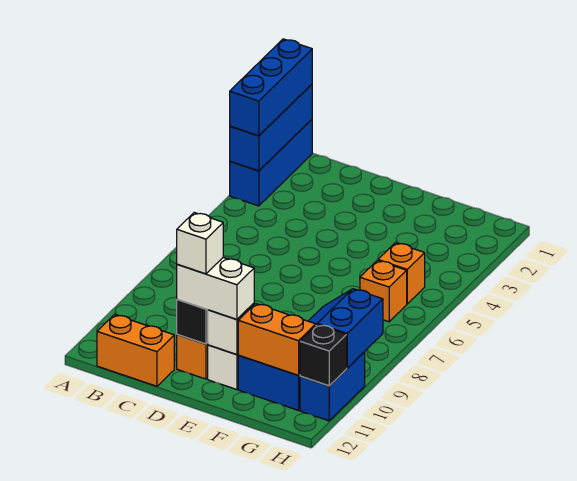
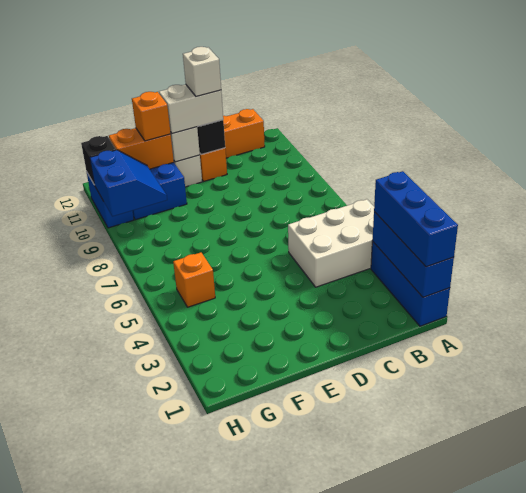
none -> white brick A4:C5 level 1
orange brick G6 level 1 -> orange brick F11 level 3

